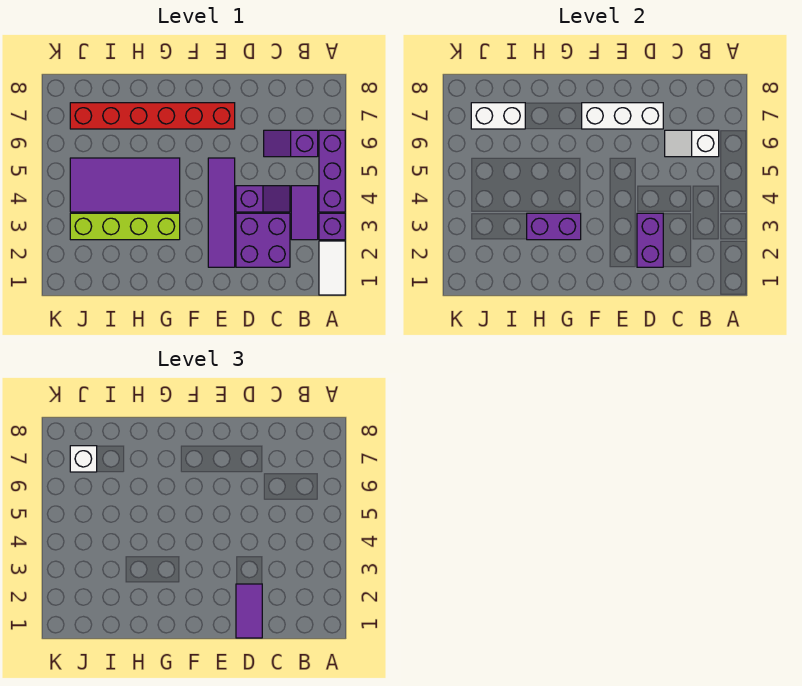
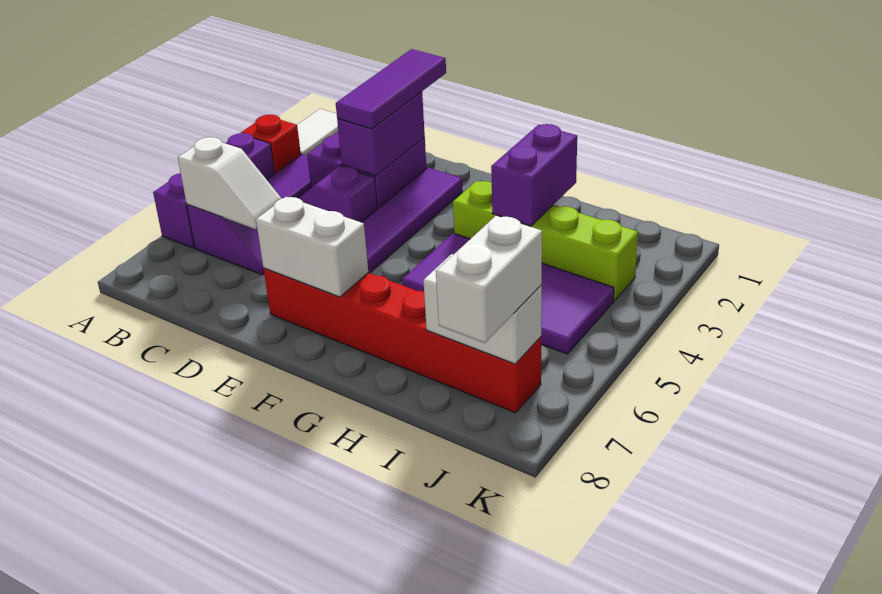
purple brick A3 level 1 -> red brick A3 level 1
purple tile D1:D2 level 3 -> purple tile D1:D3 level 3
white brick D7:F7 level 2 -> white brick E7:F7 level 2
purple brick G3:H3 level 2 -> purple brick H2:H3 level 2
white brick J7 level 3 -> white brick J7:J8 level 3

